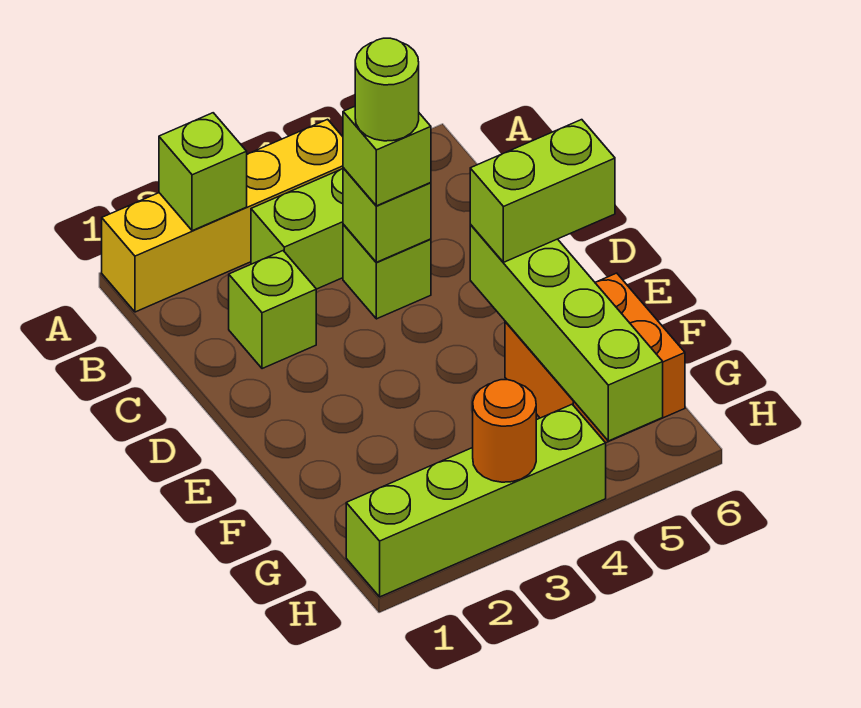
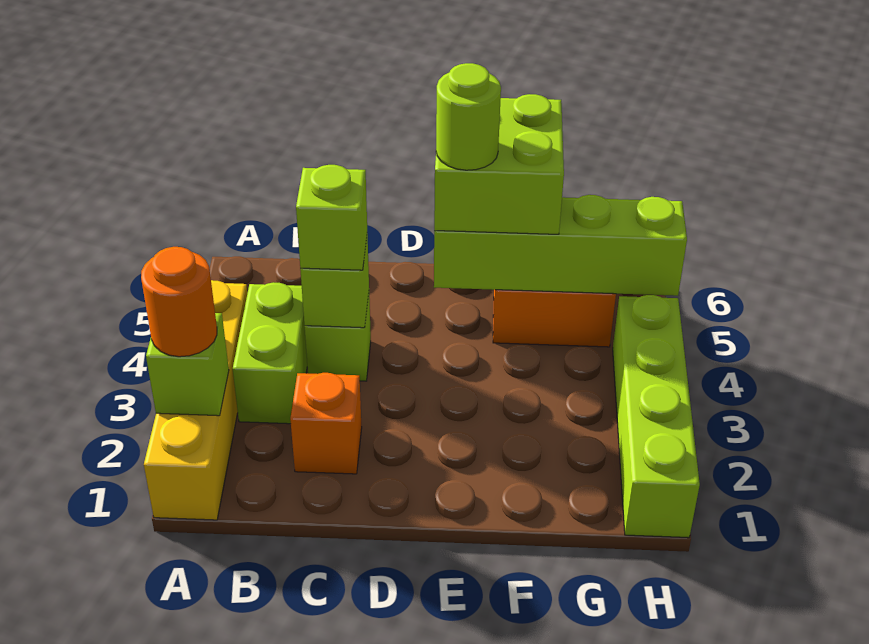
lime brick C2 level 1 -> orange brick C2 level 1
lime round brick C4 level 4 -> lime round brick E5 level 4
lime brick E5:E6 level 3 -> lime brick E5:F6 level 3
orange round brick H3 level 2 -> orange round brick A2 level 3

